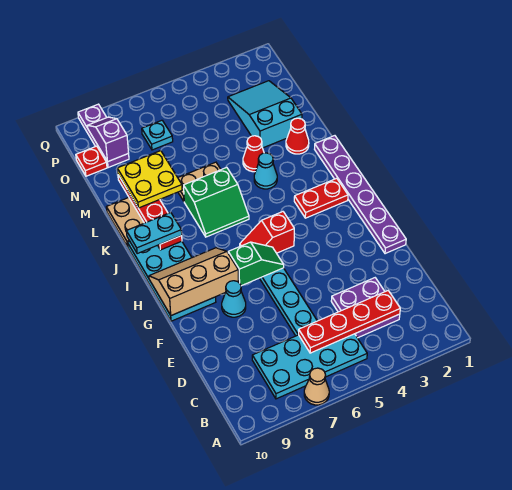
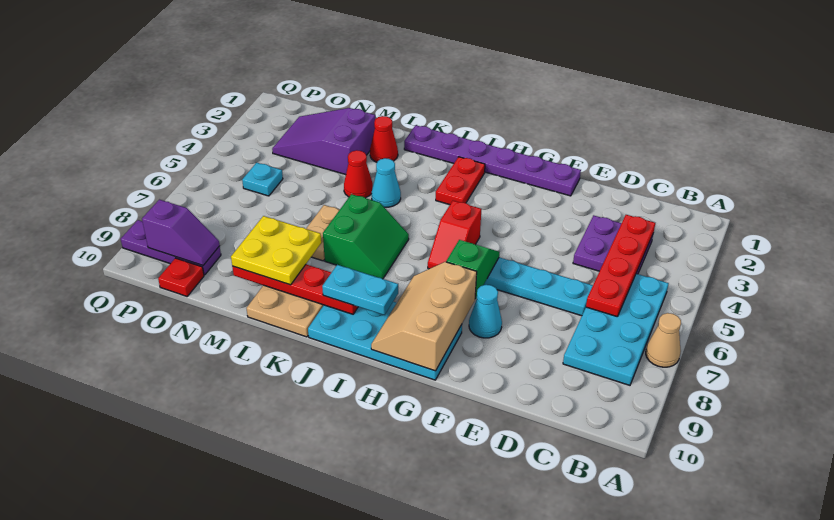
cyan plate J9:J10 level 3 -> cyan plate I9:J9 level 3
cyan slope M2:O3 level 1 top M -> purple slope M2:O3 level 1 top M
cyan plate O7 level 1 -> cyan plate O5 level 1
purple slope O9:P9 level 2 top O -> purple slope O9:P9 level 2 top P

